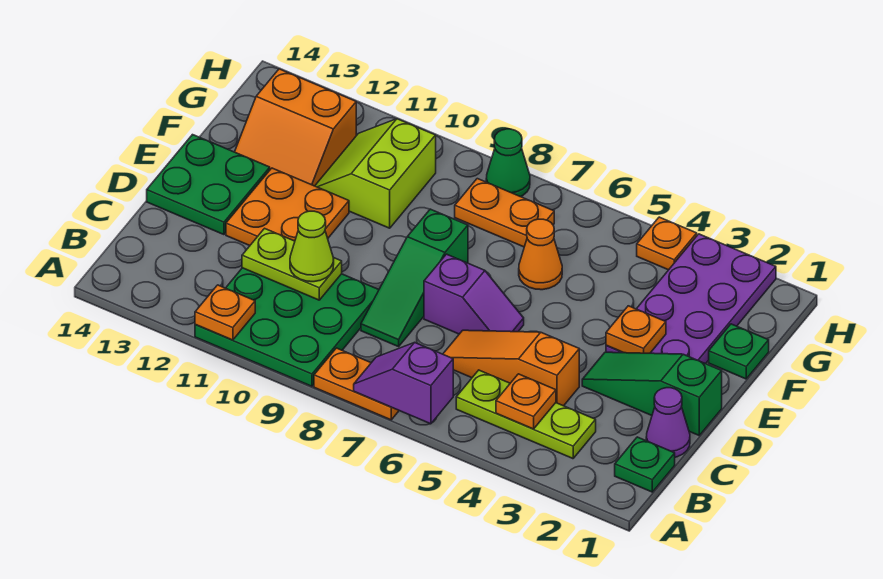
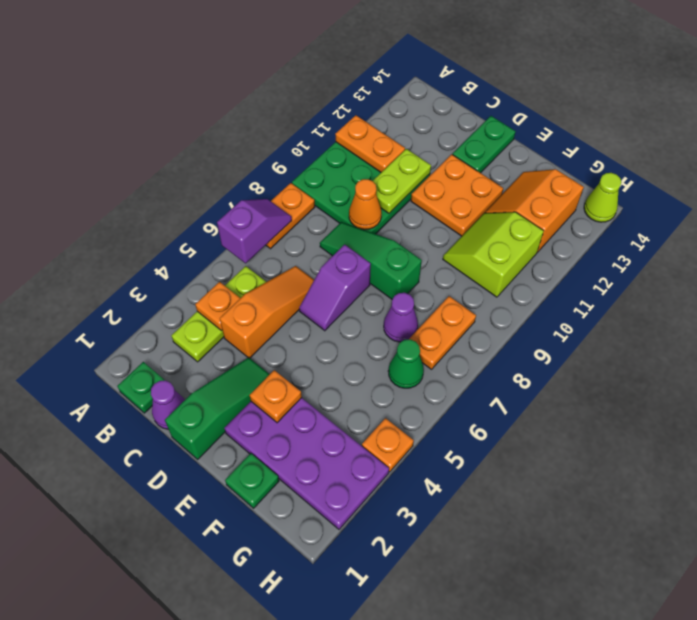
orange plate A11 level 2 -> orange plate A11:B11 level 2
lime cone C10 level 3 -> lime cone H14 level 1
green plate D13:E14 level 1 -> green plate D13:D14 level 1
orange cone F6 level 1 -> orange cone C9 level 2
none -> purple cone F7 level 1
lime slope F10:G11 level 1 top 10 -> lime slope F10:G11 level 1 top G
green cone H8 level 1 -> green cone G6 level 1

